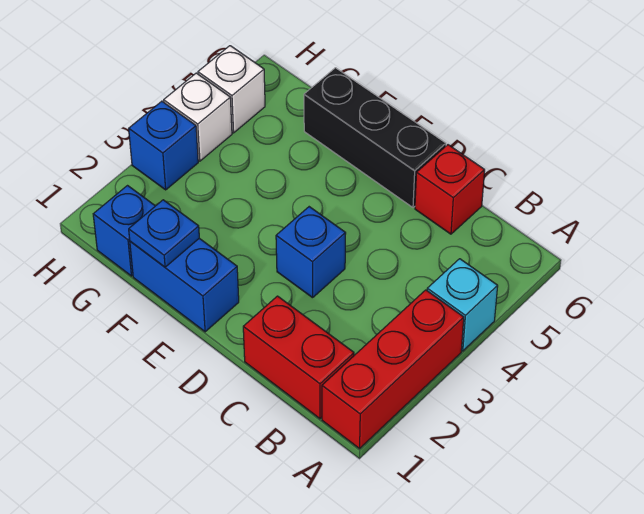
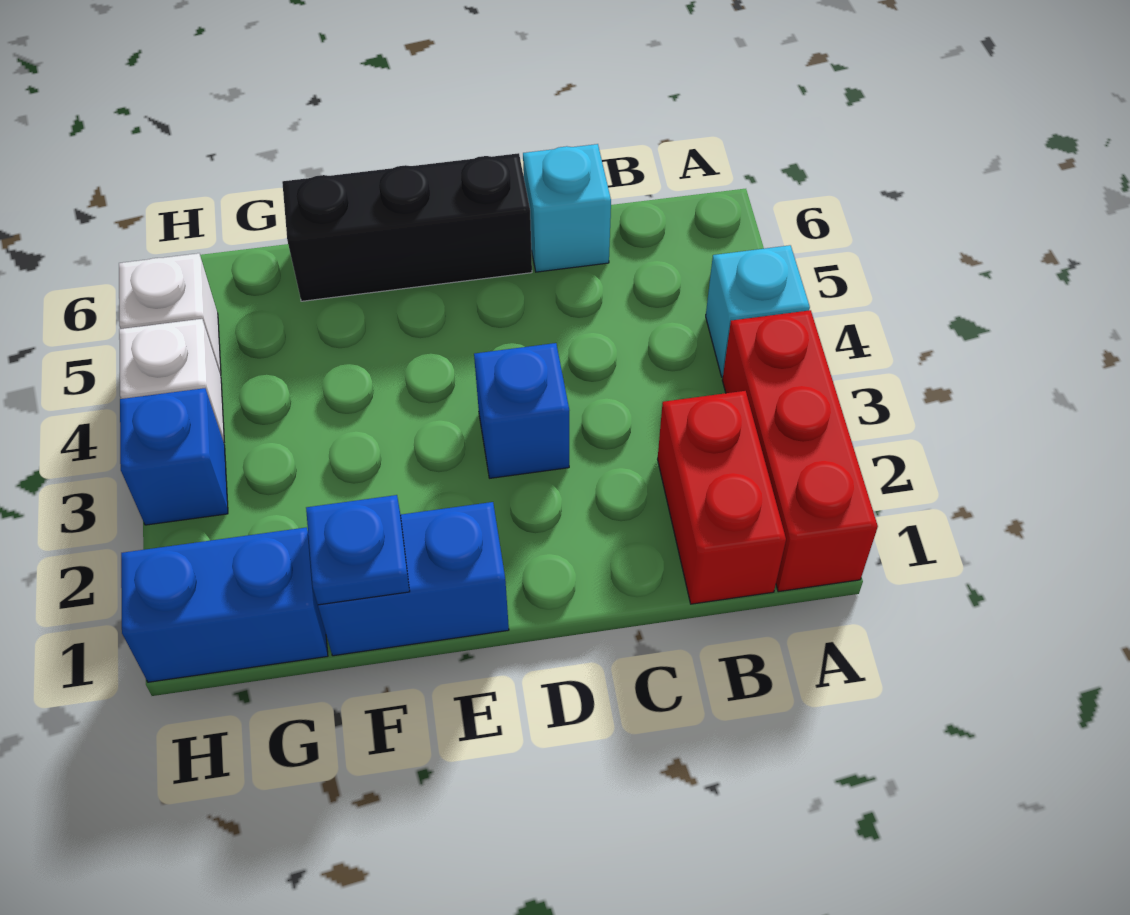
red brick B1:C1 level 1 -> red brick B1:B2 level 1
red brick C6 level 1 -> cyan brick C6 level 1
blue brick G1 level 1 -> blue brick G1:H1 level 1

